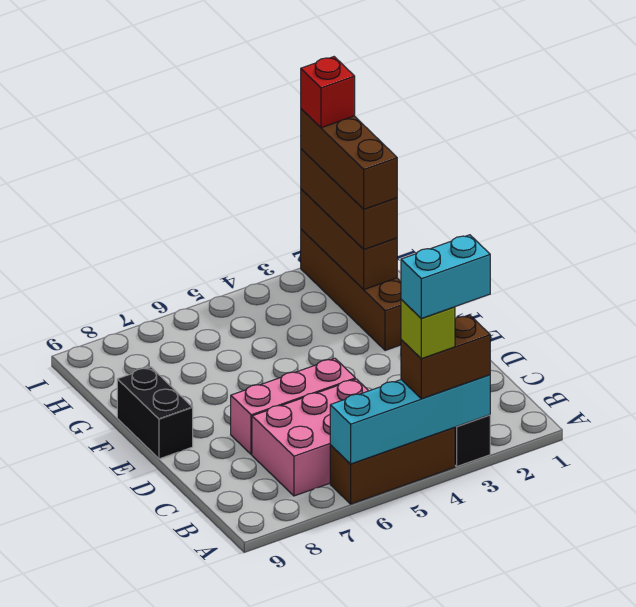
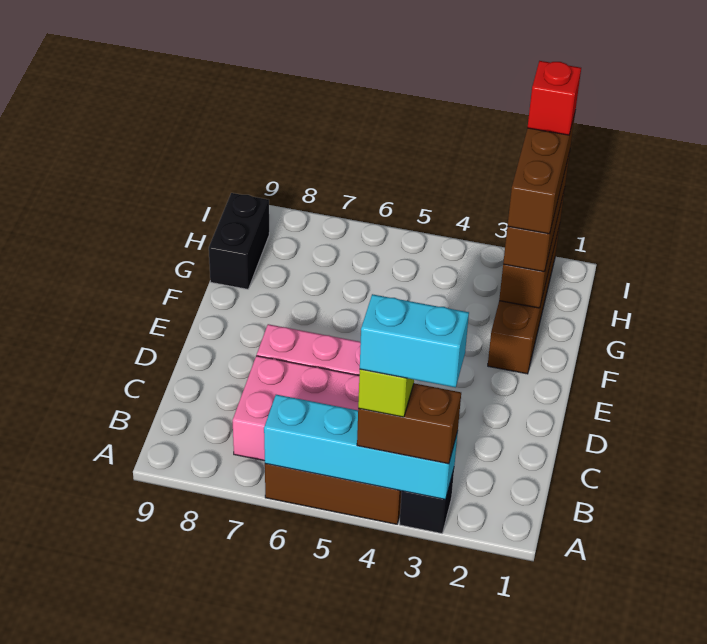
black brick E9:F9 level 1 -> black brick G9:H9 level 1

